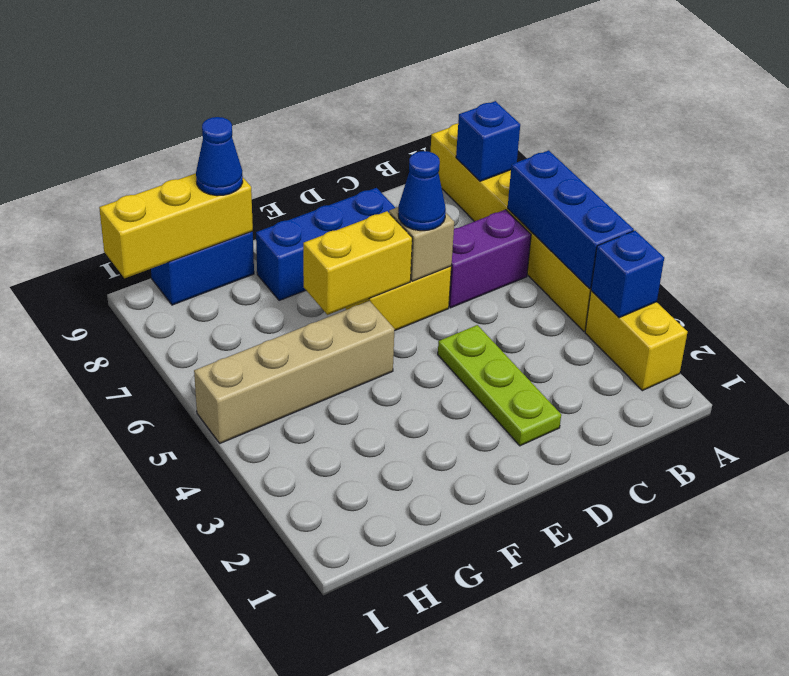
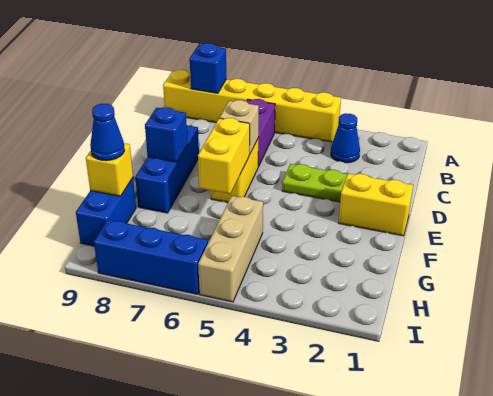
yellow brick A2:A3 level 1 -> yellow brick E1:E2 level 1
blue brick A3 level 2 -> blue brick E8 level 2
blue brick A4:A6 level 2 -> blue brick I6:I8 level 1
blue cone D6 level 3 -> blue cone B3 level 1
tan brick F5:I5 level 1 -> tan brick G5:I5 level 1
yellow brick G9:I9 level 2 -> yellow brick G9 level 2

